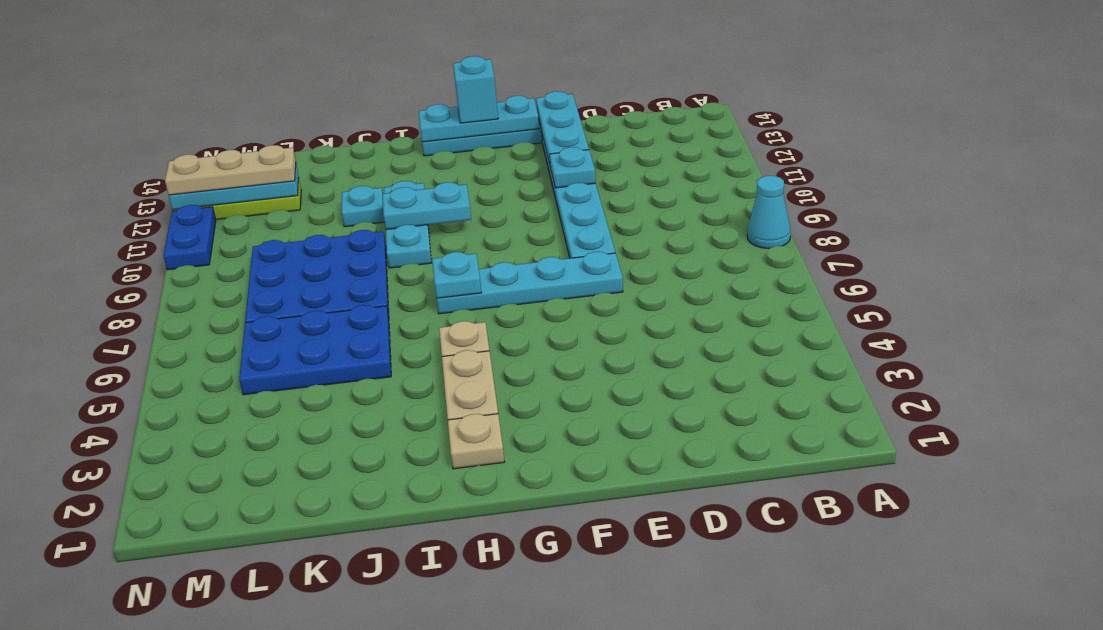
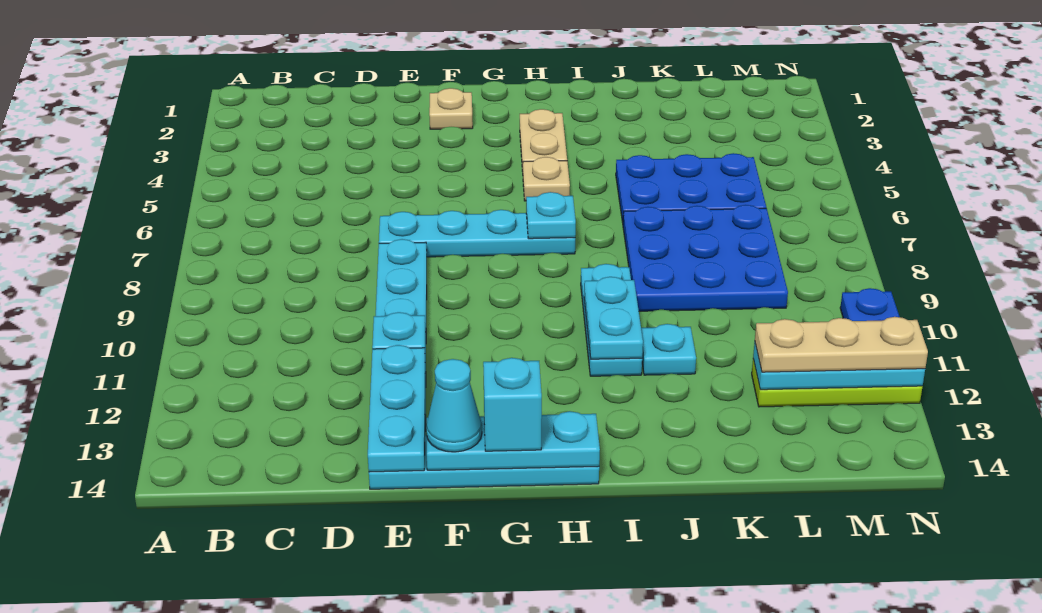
cyan cone A8 level 1 -> cyan cone F14 level 3
tan plate H2 level 1 -> tan plate F2 level 1
cyan plate H10:I10 level 2 -> cyan plate I10:I11 level 2

